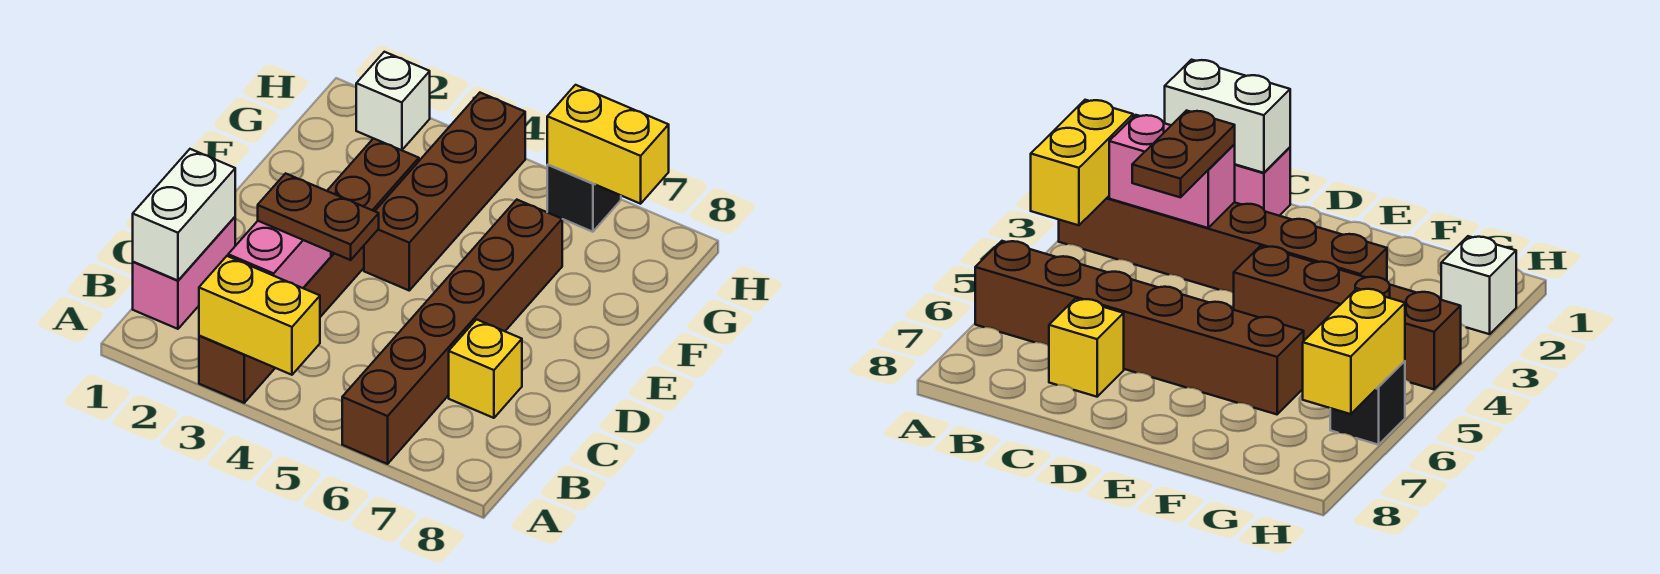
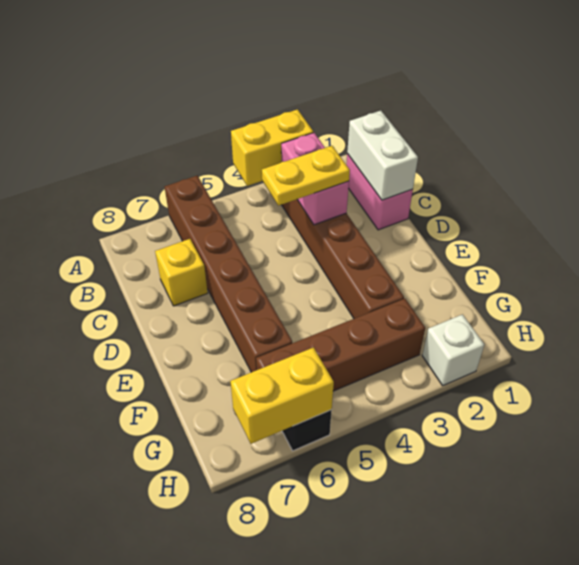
brown plate C3:C4 level 3 -> yellow plate C3:C4 level 3
brown brick E4:H4 level 1 -> brown brick G3:G6 level 1

